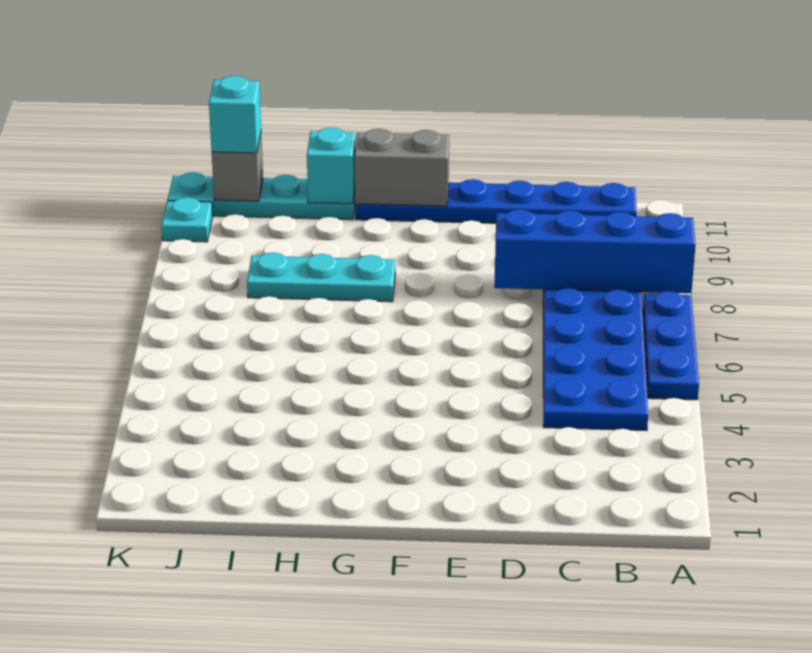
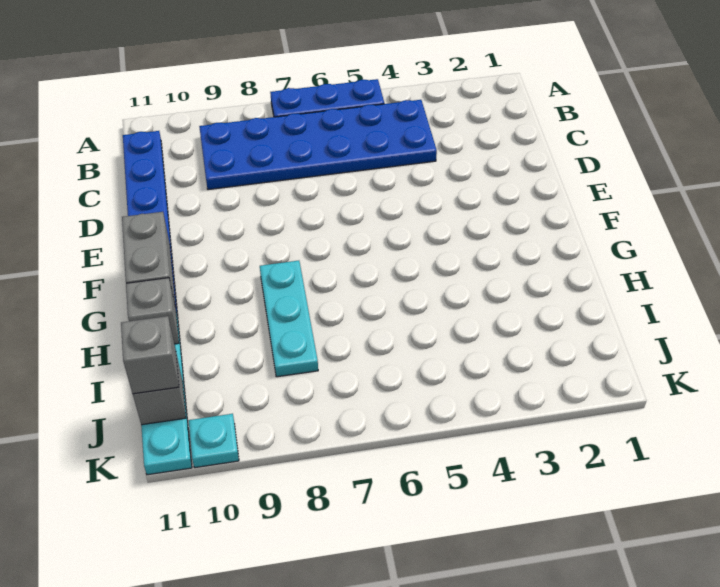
blue brick A8:D8 level 2 -> none
cyan brick H11 level 2 -> grey brick H11 level 2
cyan brick J11 level 3 -> grey brick J11 level 3

